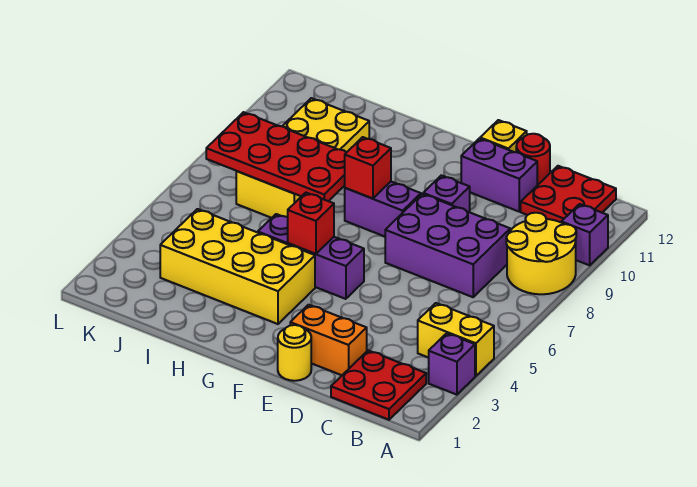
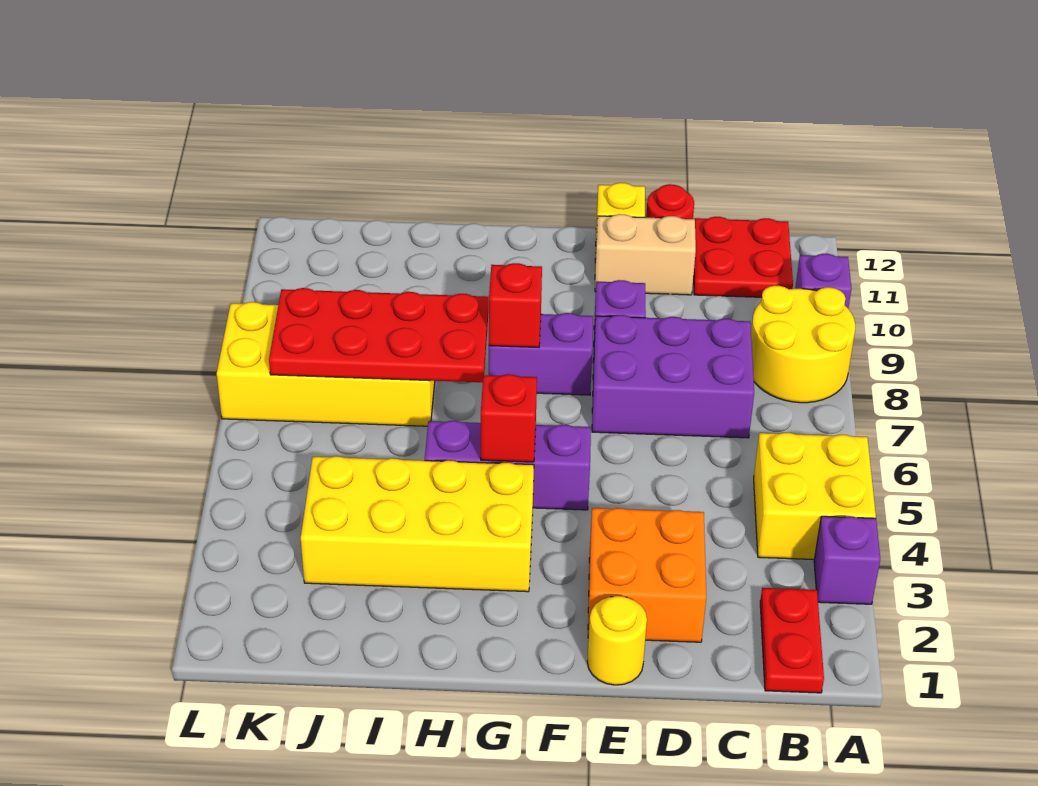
yellow brick A4:B4 level 1 -> yellow brick A4:B5 level 1
red plate B1:C2 level 1 -> red plate B1:B2 level 1
orange brick D2:E2 level 1 -> orange brick D2:E3 level 1
purple brick D11:E11 level 1 -> tan brick D11:E11 level 1
yellow brick I7:J10 level 1 -> yellow brick I7:L8 level 1

